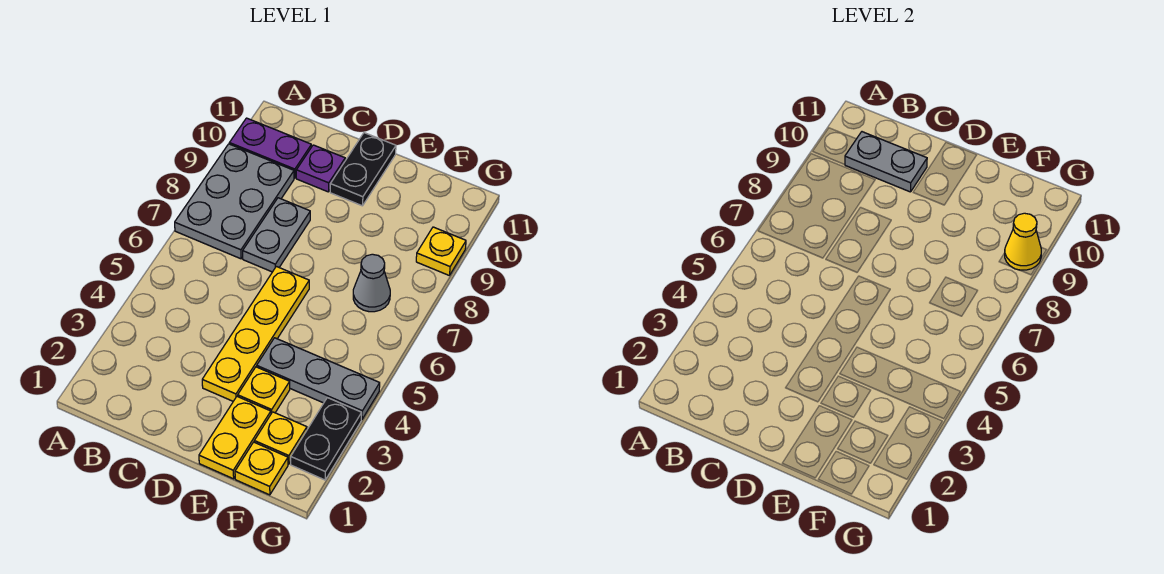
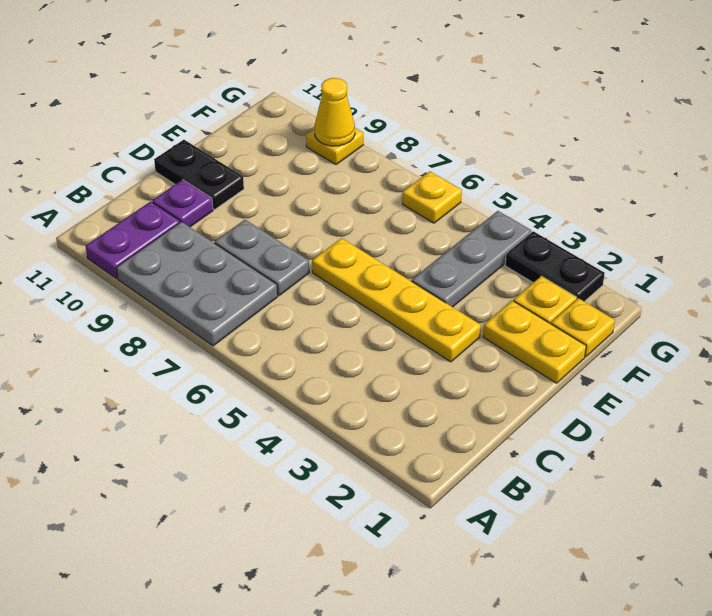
grey plate B10:C10 level 2 -> none
yellow plate E3 level 1 -> yellow plate G6 level 1
grey cone F7 level 1 -> none

